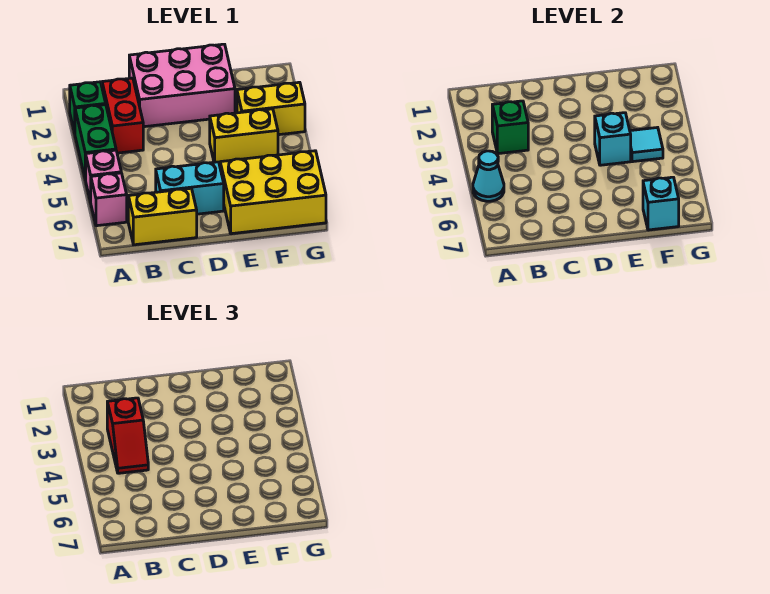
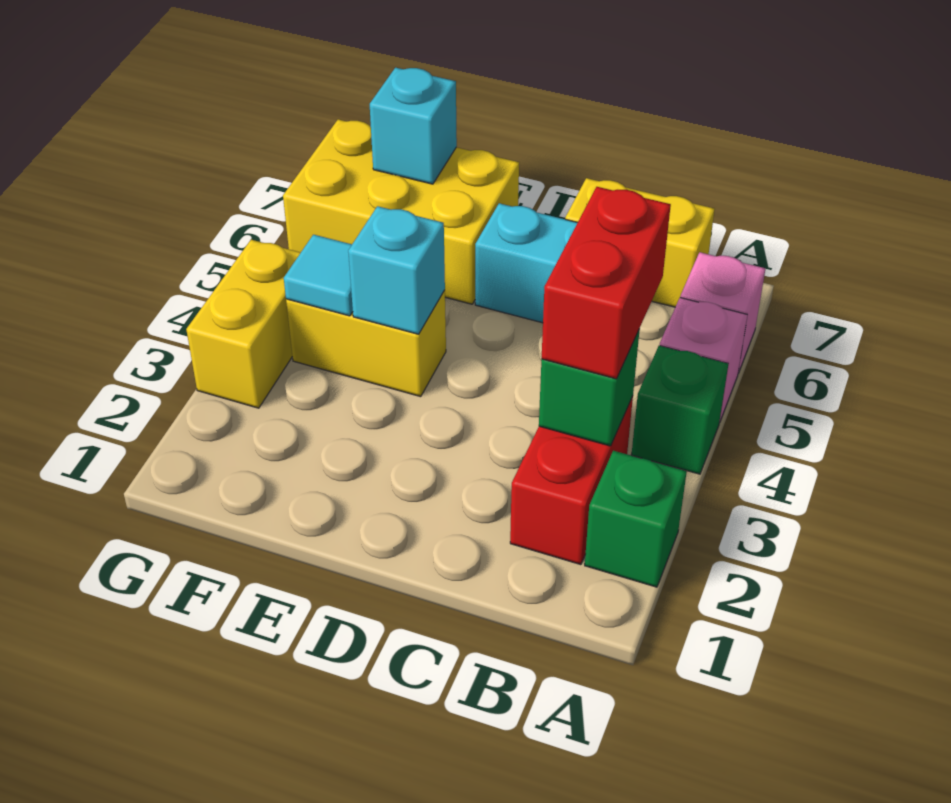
green brick A3:A4 level 1 -> green brick A4 level 1
cyan cone A5 level 2 -> none
red slope B3:B4 level 3 top 3 -> red brick B3:B4 level 3
pink brick C1:E2 level 1 -> none
yellow brick F3:G3 level 1 -> yellow brick G3:G4 level 1

